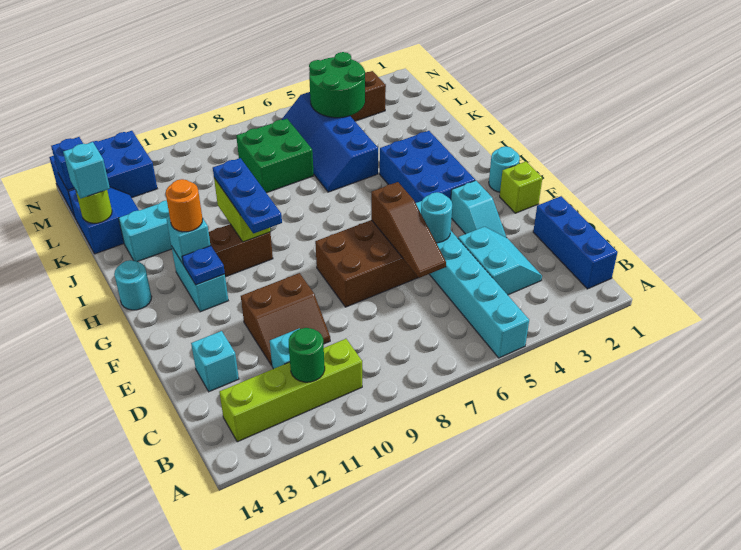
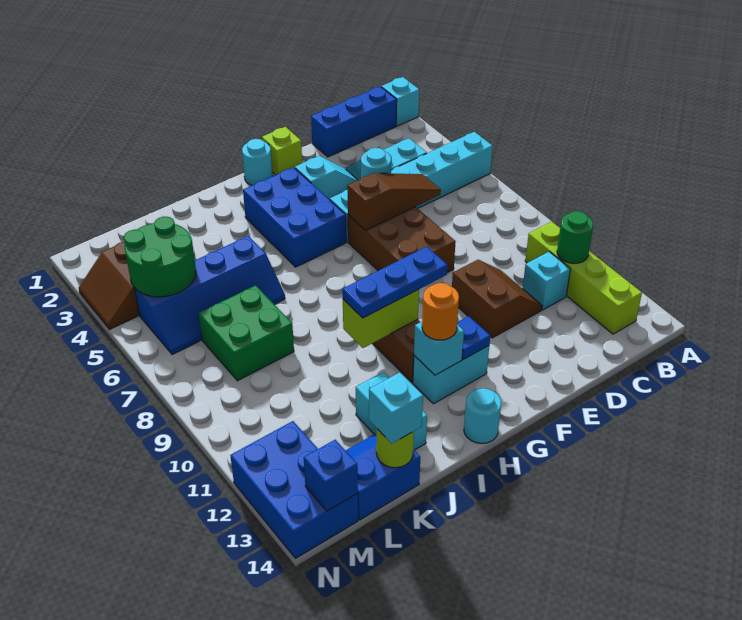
cyan brick D13 level 1 -> cyan brick A1 level 1
blue brick G3:I4 level 1 -> blue brick G3:H5 level 1

